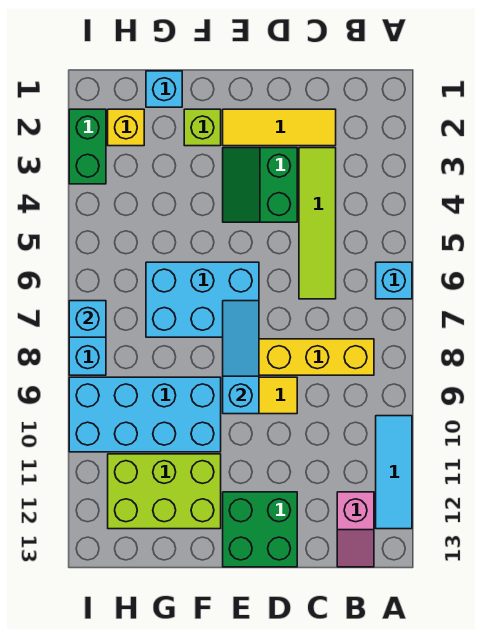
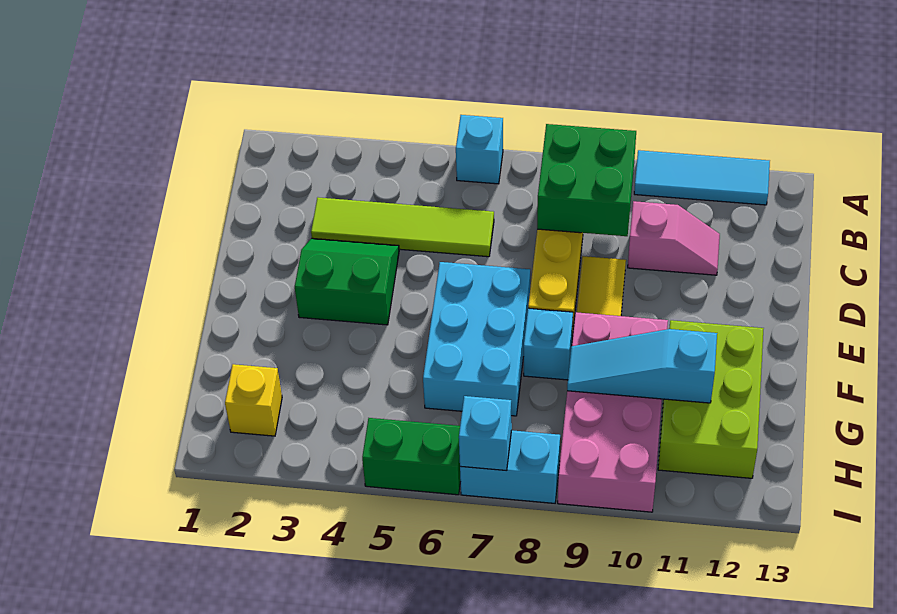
pink slope B12:B13 level 1 top 12 -> pink slope C10:C11 level 1 top 10
yellow tile C2:E2 level 1 -> none
green slope D3:E4 level 1 top D -> green slope D3:E4 level 1 top E
green brick D12:E13 level 1 -> green brick B8:C9 level 2
cyan slope E7:E9 level 2 top 9 -> cyan slope G9:G11 level 2 top 11
lime brick F2 level 1 -> none
cyan brick F9:I10 level 1 -> pink brick F9:I10 level 1
cyan brick G1 level 1 -> cyan brick F8 level 1
green brick I2:I3 level 1 -> green brick I5:I6 level 1

